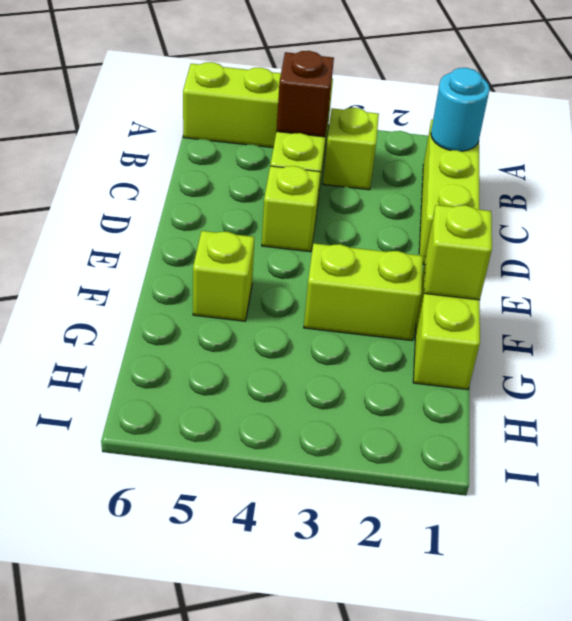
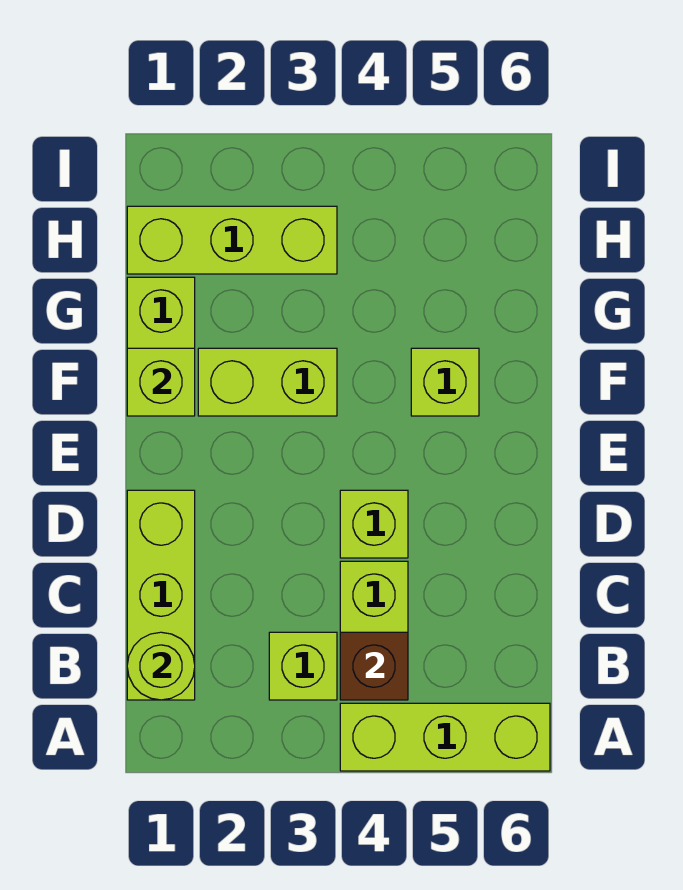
cyan round brick B1 level 2 -> lime round brick B1 level 2
none -> lime brick H1:H3 level 1

